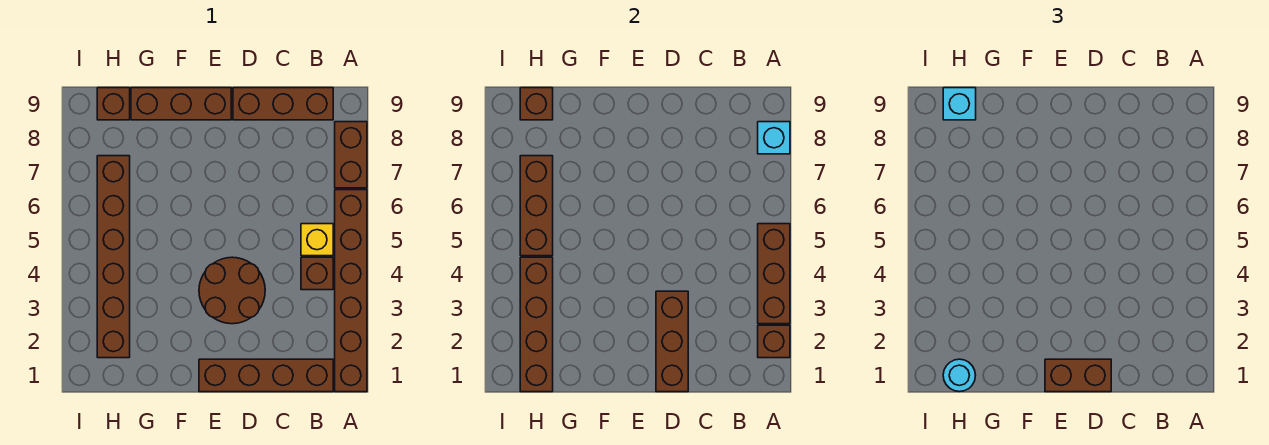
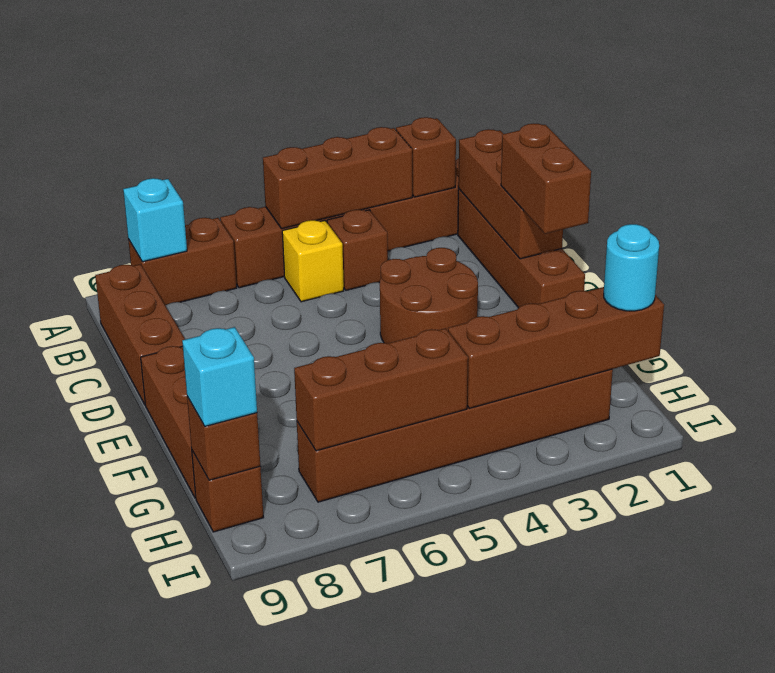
brown brick D1:D3 level 2 -> brown brick B1:D1 level 2

